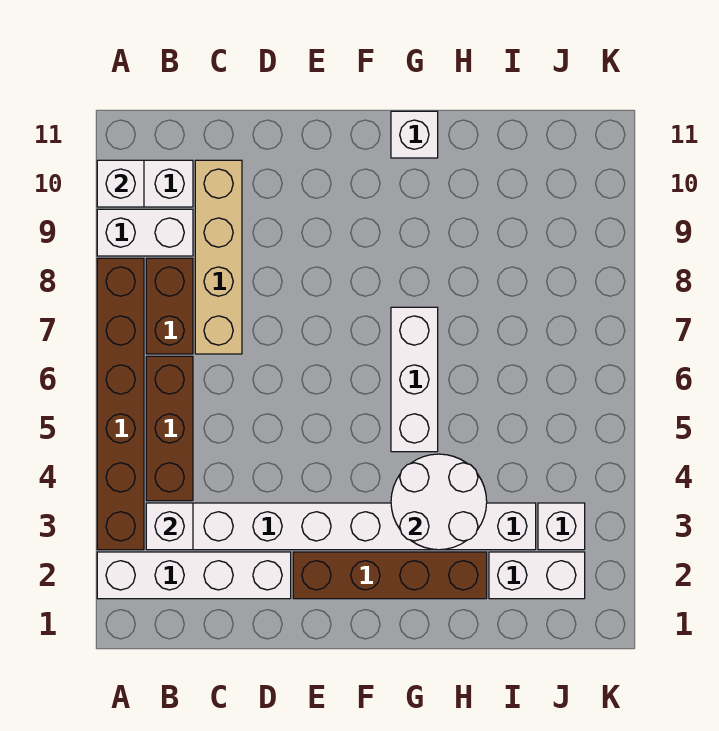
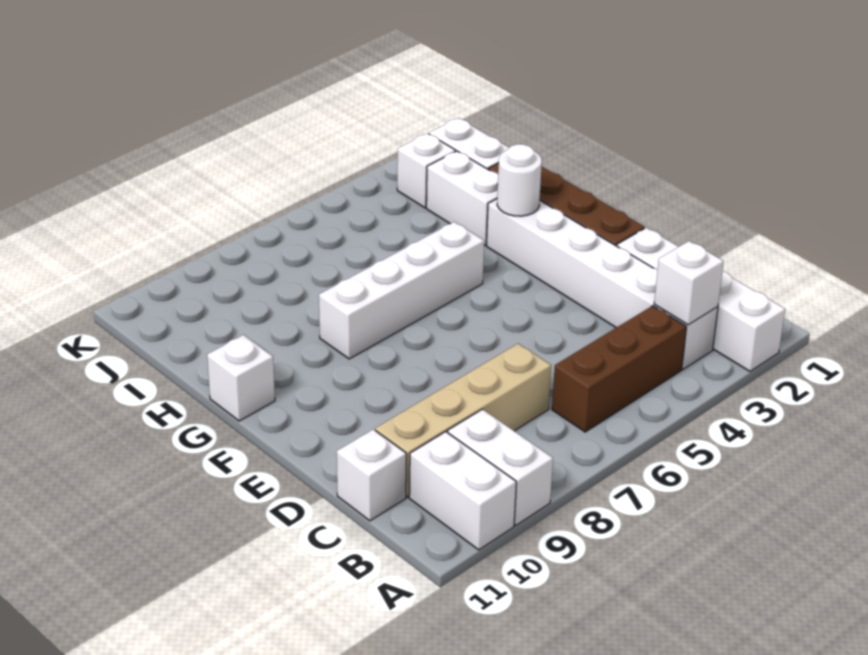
brown brick A3:A8 level 1 -> none
white brick A10 level 2 -> white brick C11 level 1
brown brick B7:B8 level 1 -> none
white round brick G3:H4 level 2 -> white round brick G3 level 2
white brick G5:G7 level 1 -> white brick G5:G8 level 1

